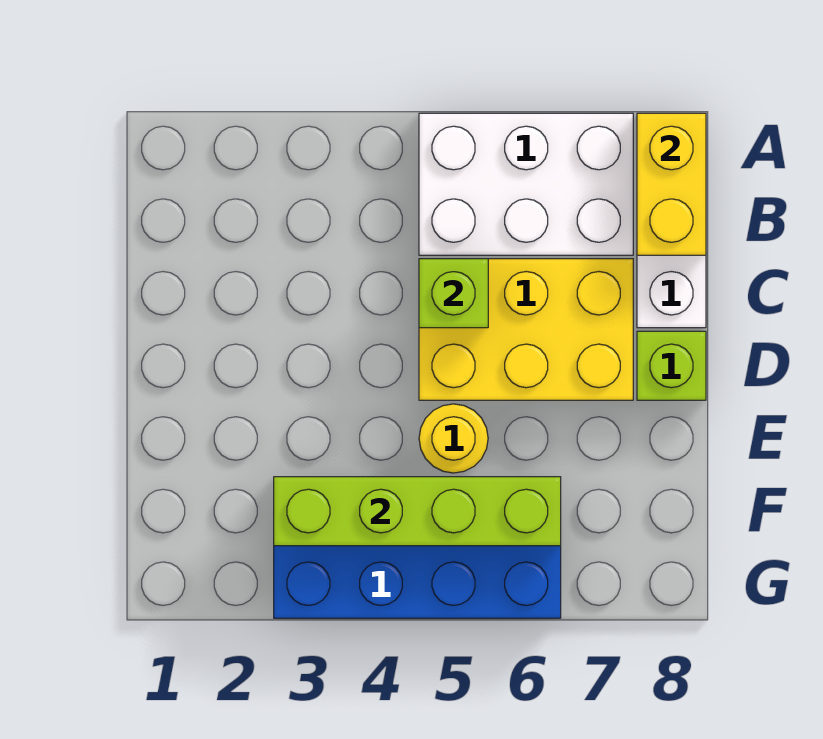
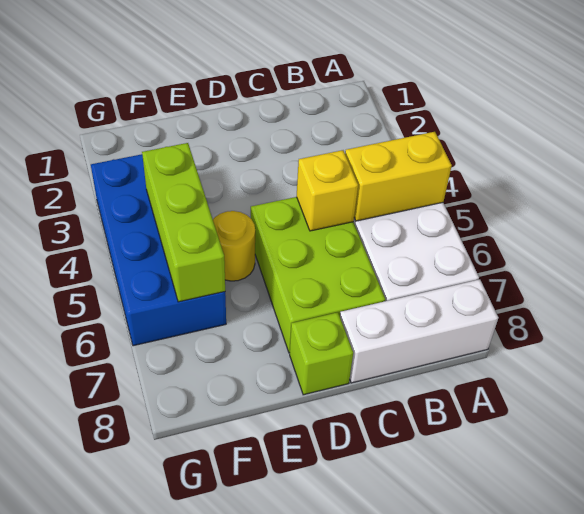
yellow brick A8:B8 level 2 -> yellow brick A5:B5 level 2
yellow brick C5:D7 level 1 -> lime brick C5:D7 level 1
lime brick C5 level 2 -> yellow brick C5 level 2
lime brick F3:F6 level 2 -> lime brick F4:F6 level 2

